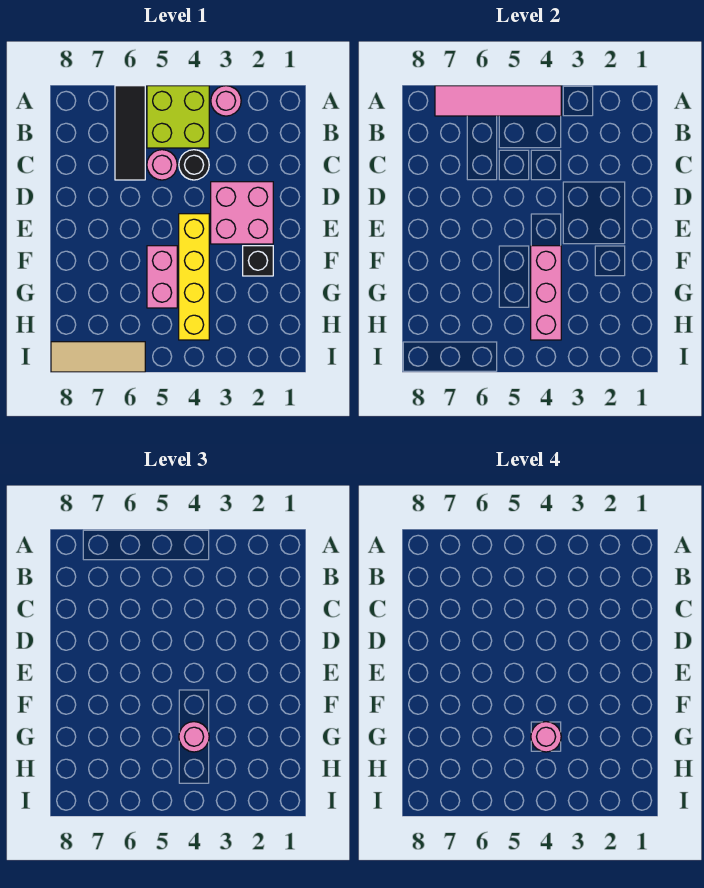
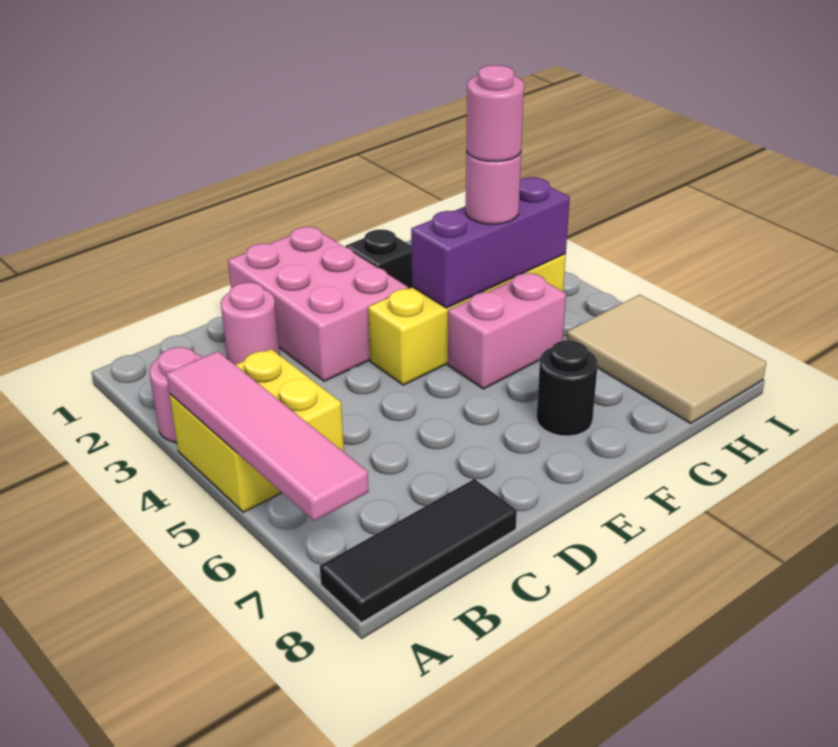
lime brick A4:B5 level 1 -> yellow brick A4:B5 level 1
black tile A6:C6 level 1 -> black tile A8:C8 level 1
black round brick C4 level 1 -> black round brick F7 level 1
pink round brick C5 level 1 -> pink round brick C2 level 1
pink brick D2:E3 level 1 -> pink brick D1:E3 level 1
pink brick F4:H4 level 2 -> purple brick F4:H4 level 2
tan tile I6:I8 level 1 -> tan tile H6:I8 level 1

